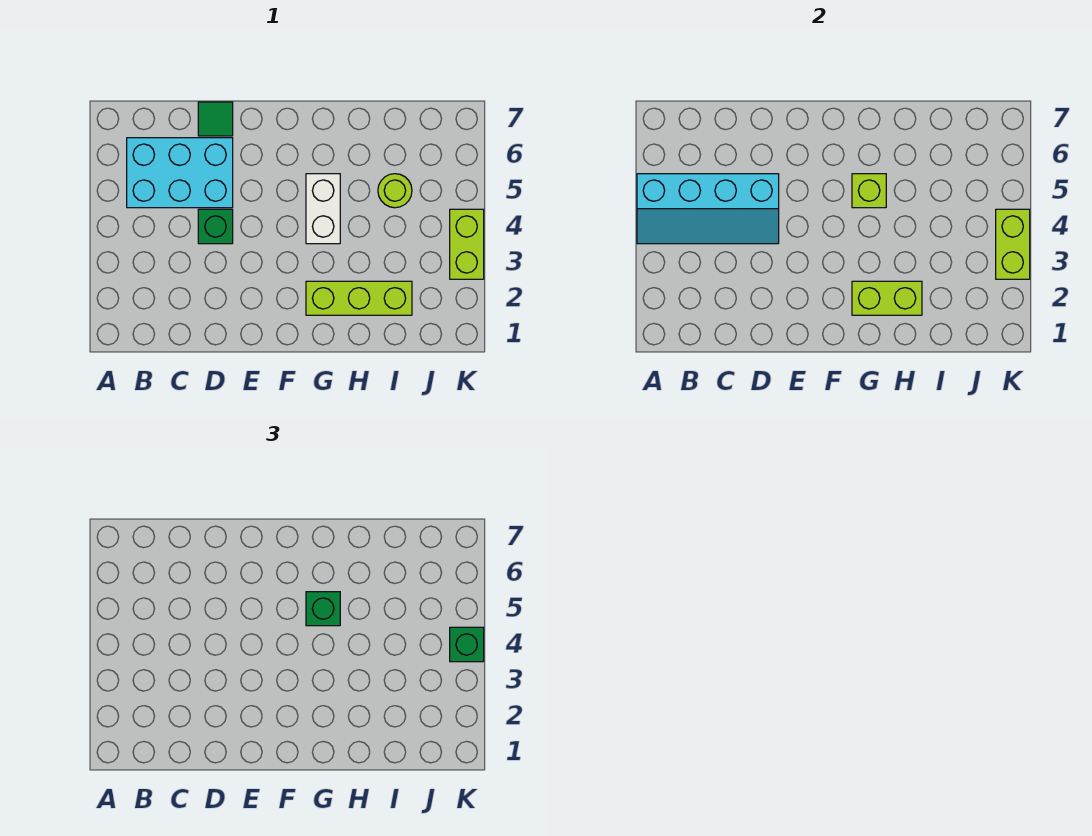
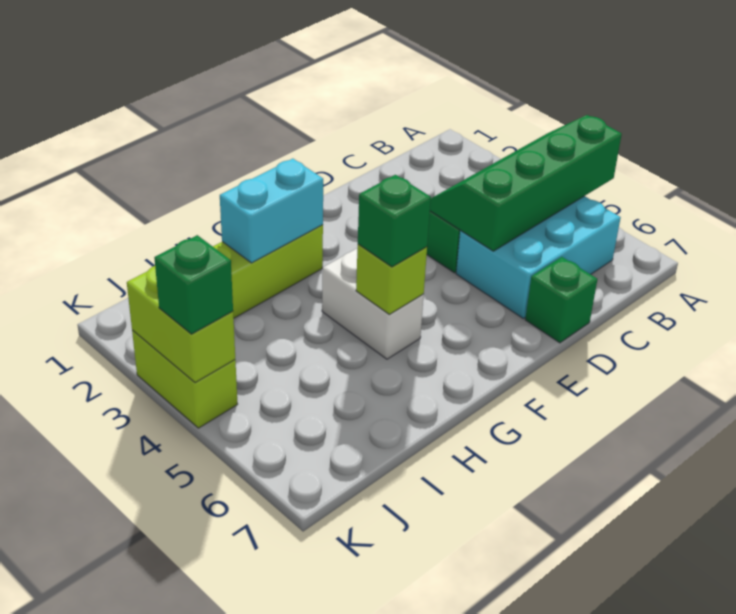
cyan slope A4:D5 level 2 top 5 -> green slope A4:D5 level 2 top 5
green tile D7 level 1 -> green brick D7 level 1
lime brick G2:H2 level 2 -> cyan brick G2:H2 level 2
lime round brick I5 level 1 -> none

